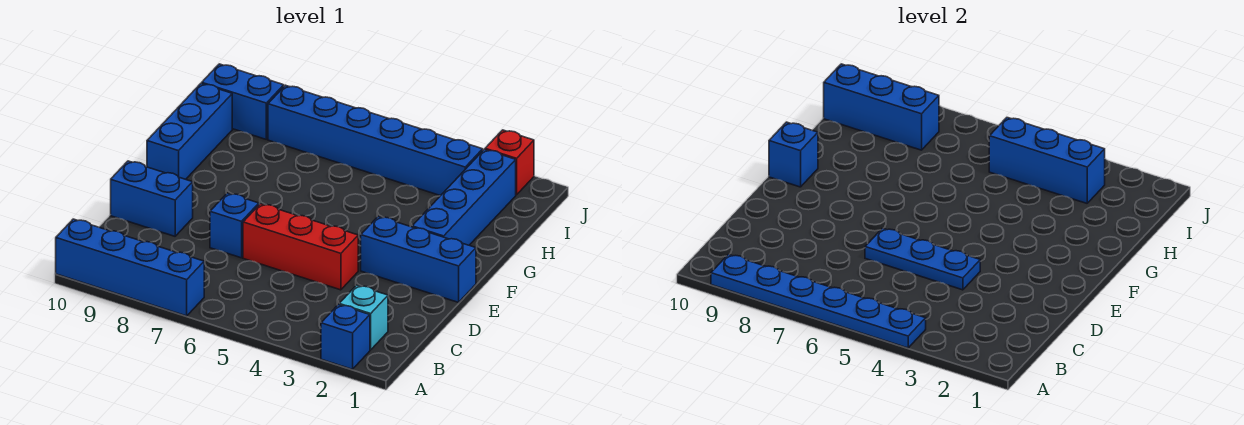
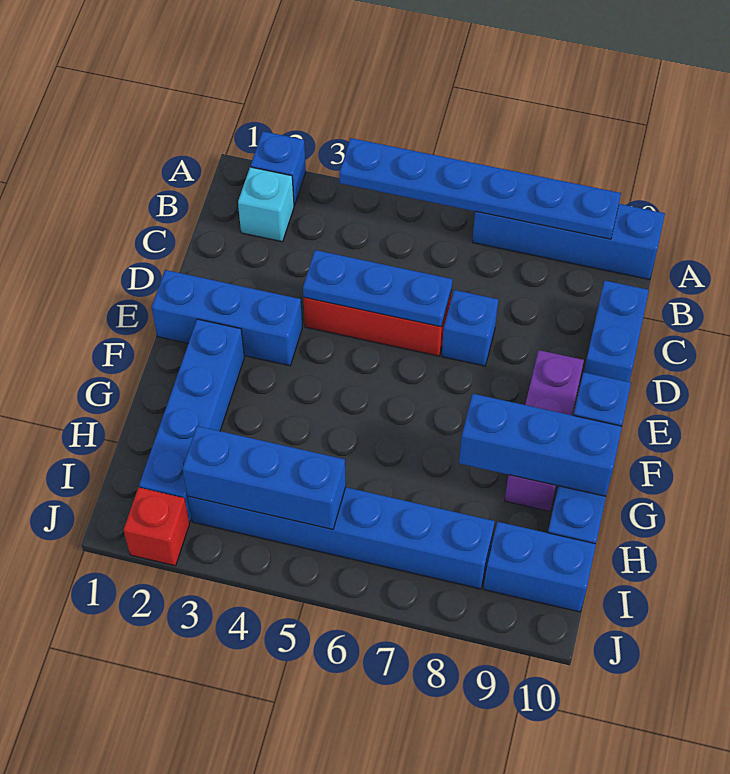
blue brick D9:D10 level 1 -> blue brick C10:D10 level 1
none -> purple brick E9:G9 level 1
blue brick I8:I10 level 2 -> blue brick G8:G10 level 2

